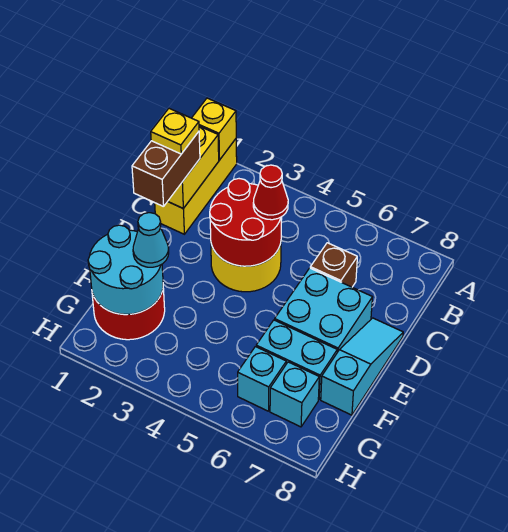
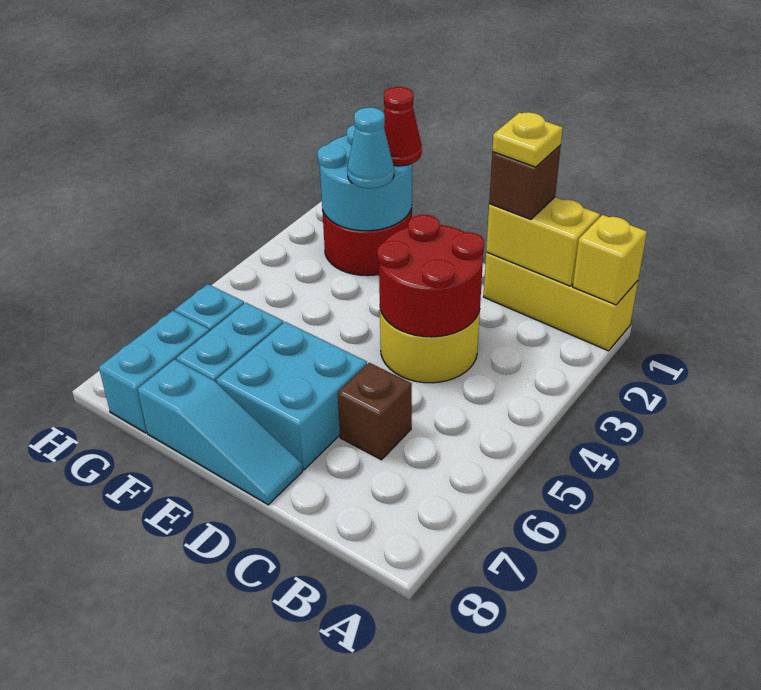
brown brick C1:D1 level 3 -> brown brick C1 level 3
red cone C4 level 3 -> red cone F1 level 3
cyan brick G7 level 1 -> cyan brick G7:G8 level 1

